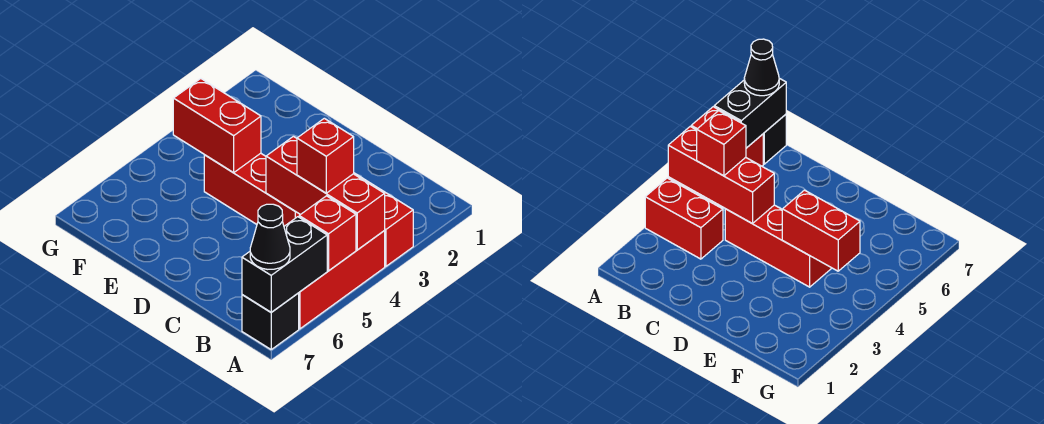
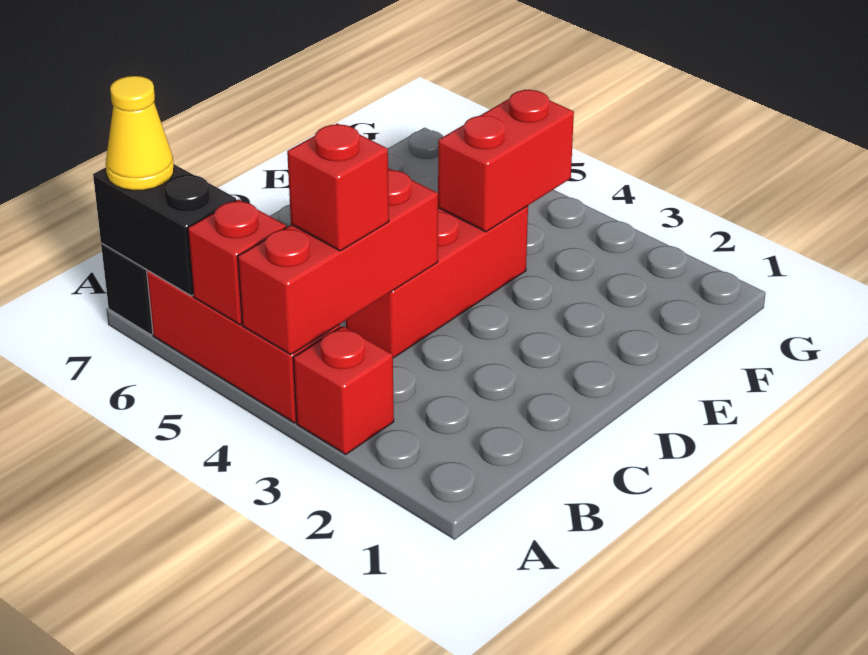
red brick A3:B3 level 1 -> red brick A3 level 1
black cone A7 level 3 -> yellow cone A7 level 3

